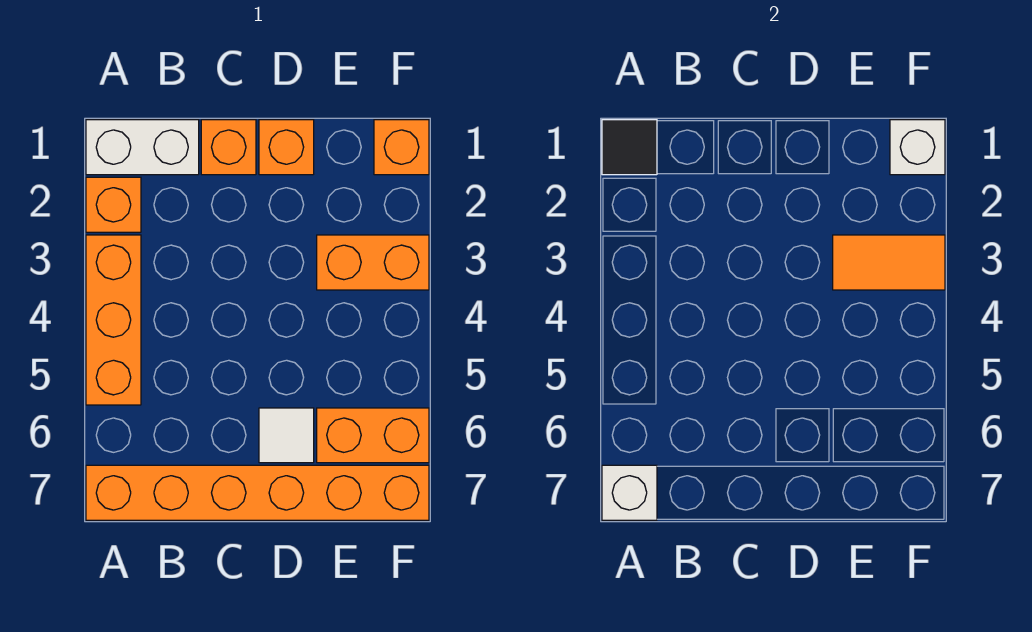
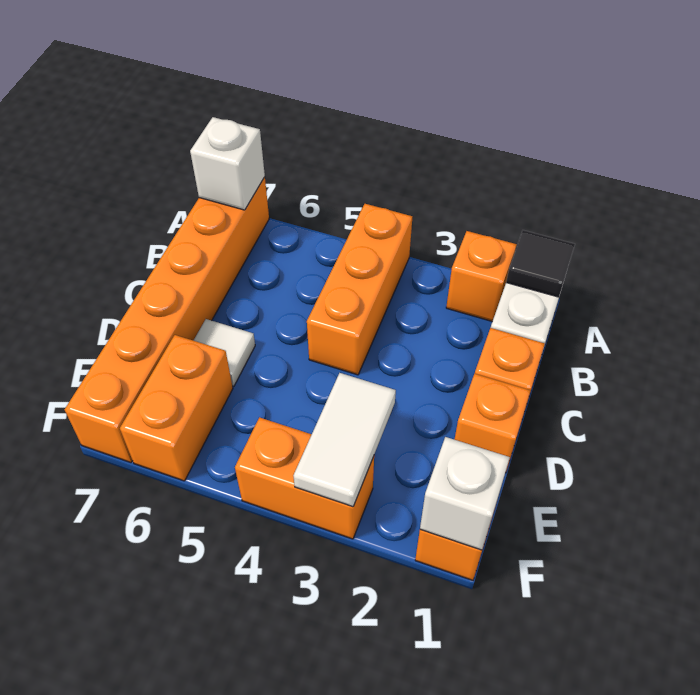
orange brick A3:A5 level 1 -> orange brick A4:C4 level 1
orange brick E3:F3 level 1 -> orange brick F3:F4 level 1
orange tile E3:F3 level 2 -> white tile E3:F3 level 2

